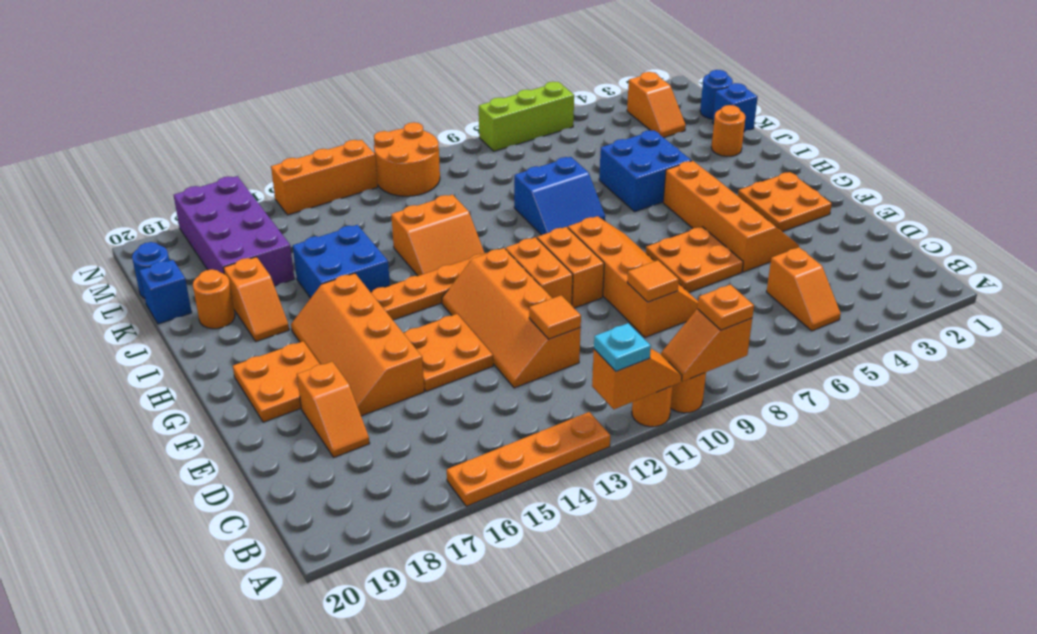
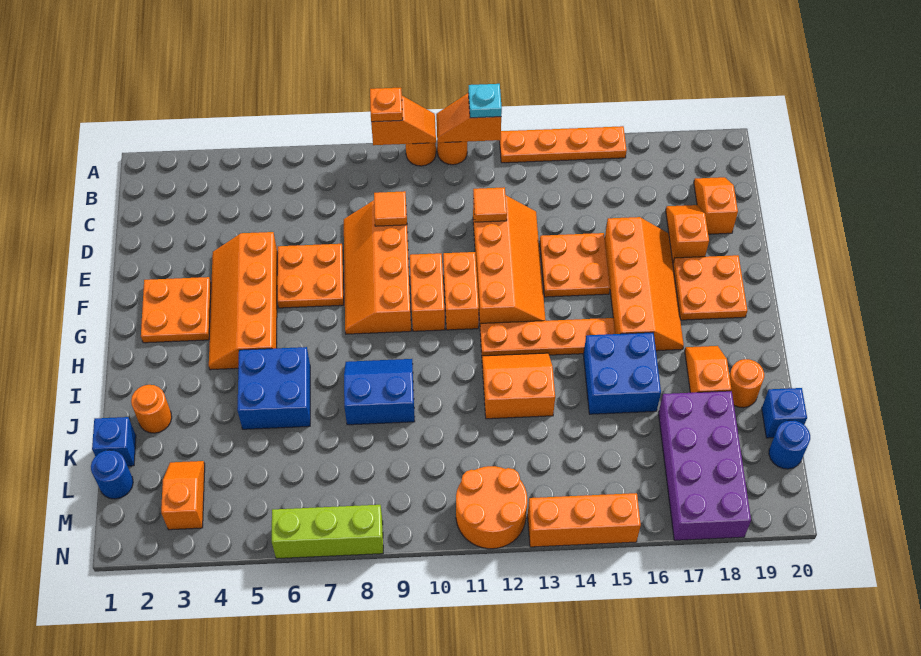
orange slope B5:C5 level 1 top C -> orange slope C19:D19 level 1 top D

